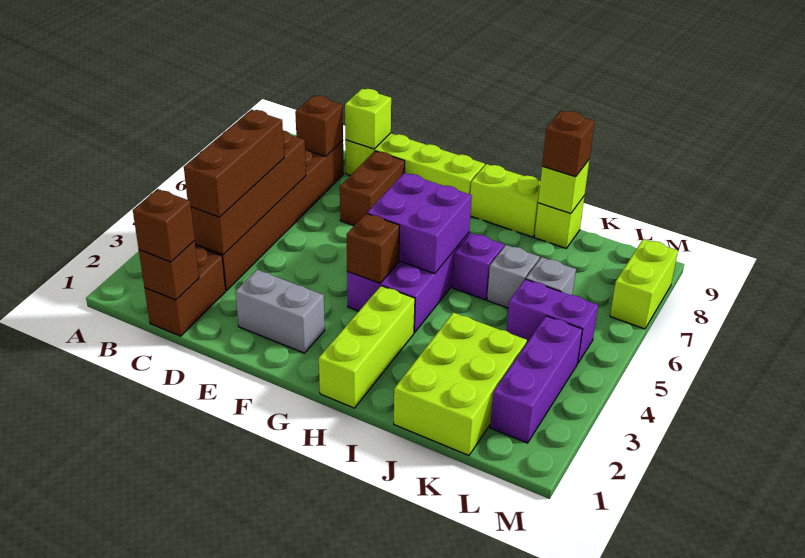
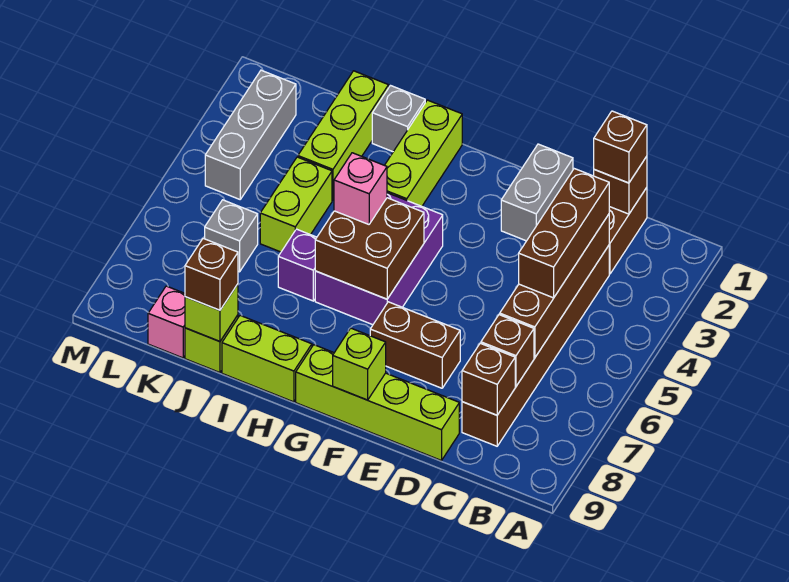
lime brick D9 level 2 -> lime brick F9 level 2
grey brick E2:F2 level 1 -> grey brick E1:E2 level 1
brown brick E7:E8 level 1 -> brown brick E7:F7 level 1
brown brick G4 level 2 -> brown brick C7 level 2
purple brick G5:H6 level 2 -> brown brick G5:H6 level 2
none -> pink brick H5 level 3
lime brick J1:K3 level 1 -> lime brick J1:J3 level 1
grey brick J6 level 1 -> grey brick I1 level 1
purple brick K5:L5 level 1 -> none
none -> pink brick K9 level 1
purple brick L2:L4 level 1 -> grey brick L2:L4 level 1
lime brick M7:M8 level 1 -> lime brick J4:J5 level 1

